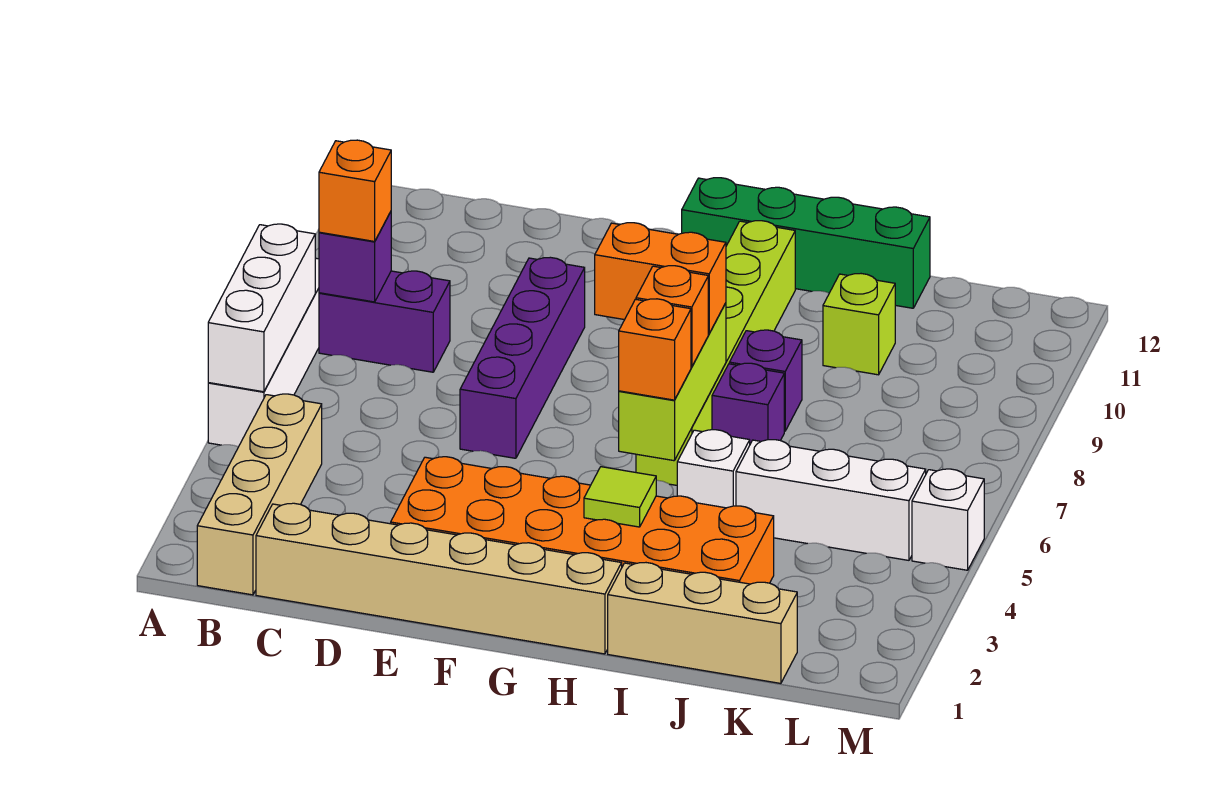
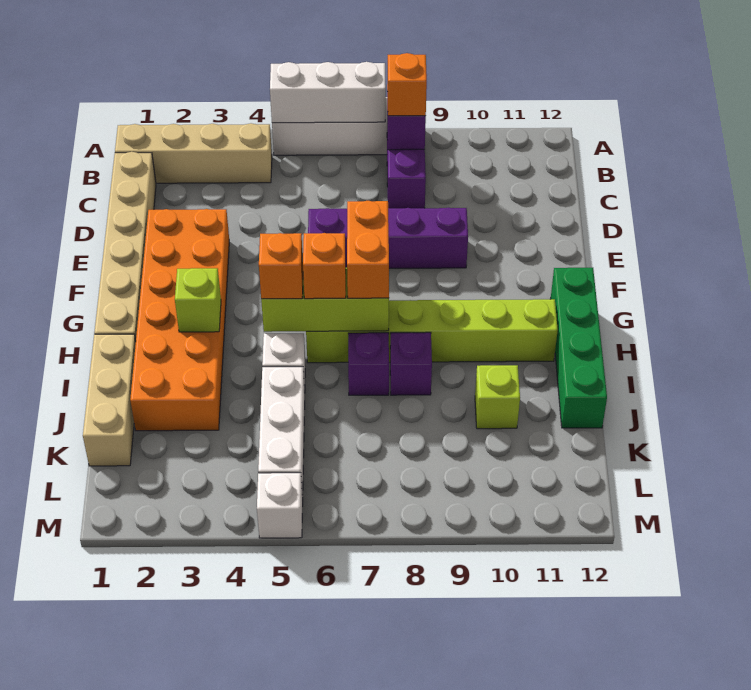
lime tile H3 level 2 -> lime brick H3 level 2

